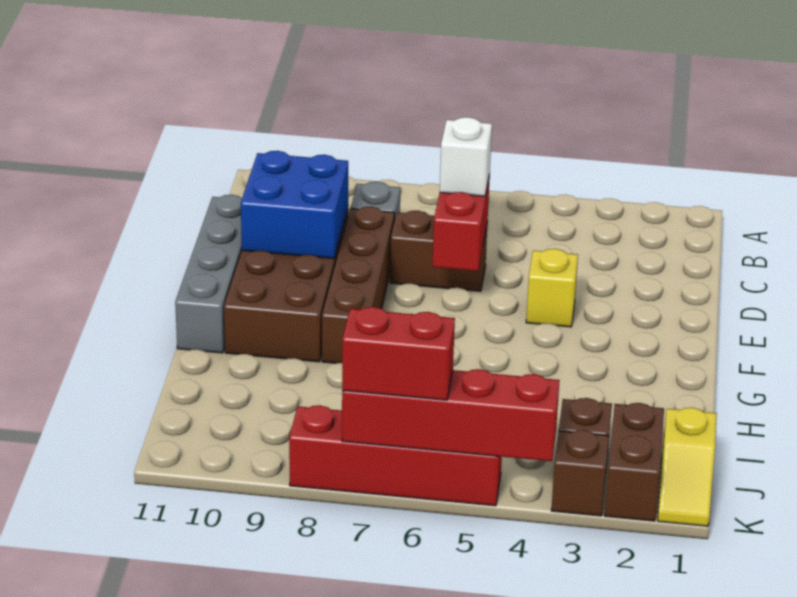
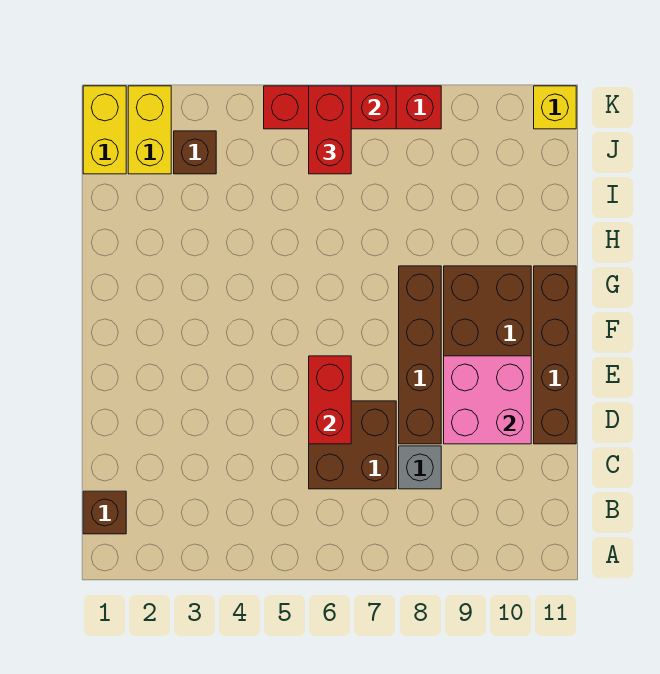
brown brick D6:D7 level 1 -> brown brick C6:D7 level 1
white brick D6 level 3 -> none
blue brick D9:E10 level 2 -> pink brick D9:E10 level 2
grey brick D11:G11 level 1 -> brown brick D11:G11 level 1
yellow brick E4 level 1 -> yellow brick K11 level 1
yellow slope J1:K1 level 1 top J -> yellow brick J1:K1 level 1
brown brick J2:K2 level 1 -> yellow brick J2:K2 level 1
brown brick K3 level 1 -> brown brick B1 level 1
red brick K4:K7 level 2 -> red brick K5:K7 level 2
red brick K6:K7 level 3 -> red brick J6:K6 level 3

